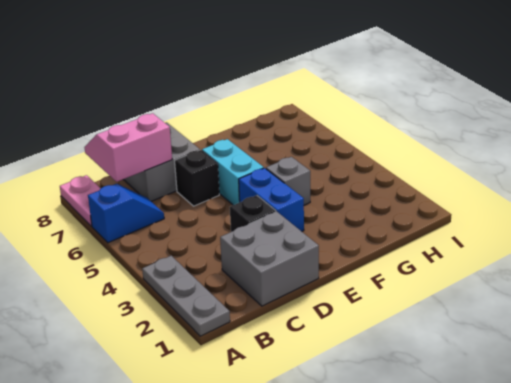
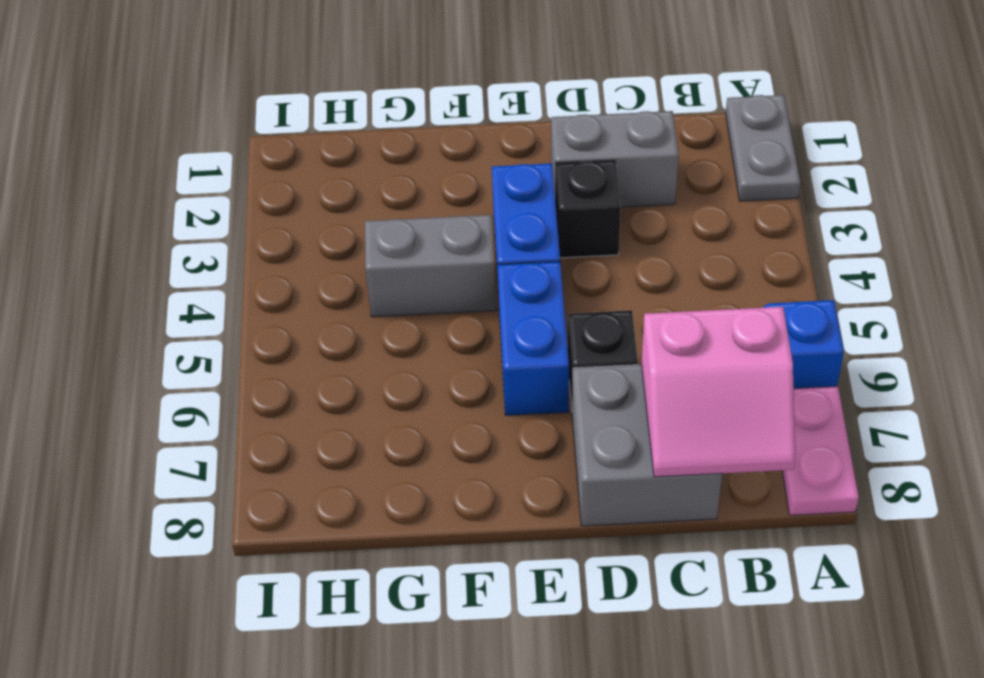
grey plate A1:A3 level 1 -> grey plate A1:A2 level 1
grey brick C1:D2 level 1 -> grey brick C2:D2 level 1
cyan brick E5:E6 level 1 -> blue brick E5:E6 level 1
grey brick F4 level 1 -> grey brick F4:G4 level 1

